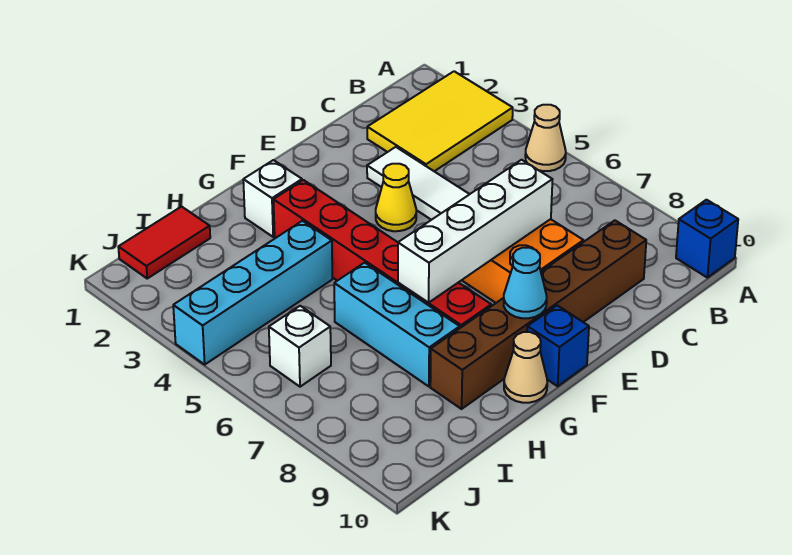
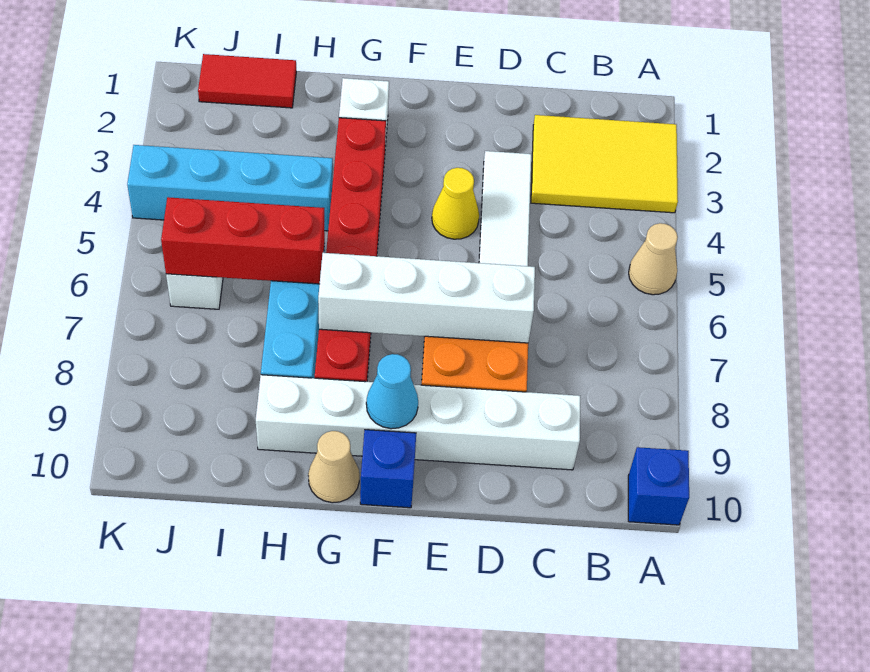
brown brick C9:H9 level 1 -> white brick C9:H9 level 1
none -> red brick H6:J6 level 2

